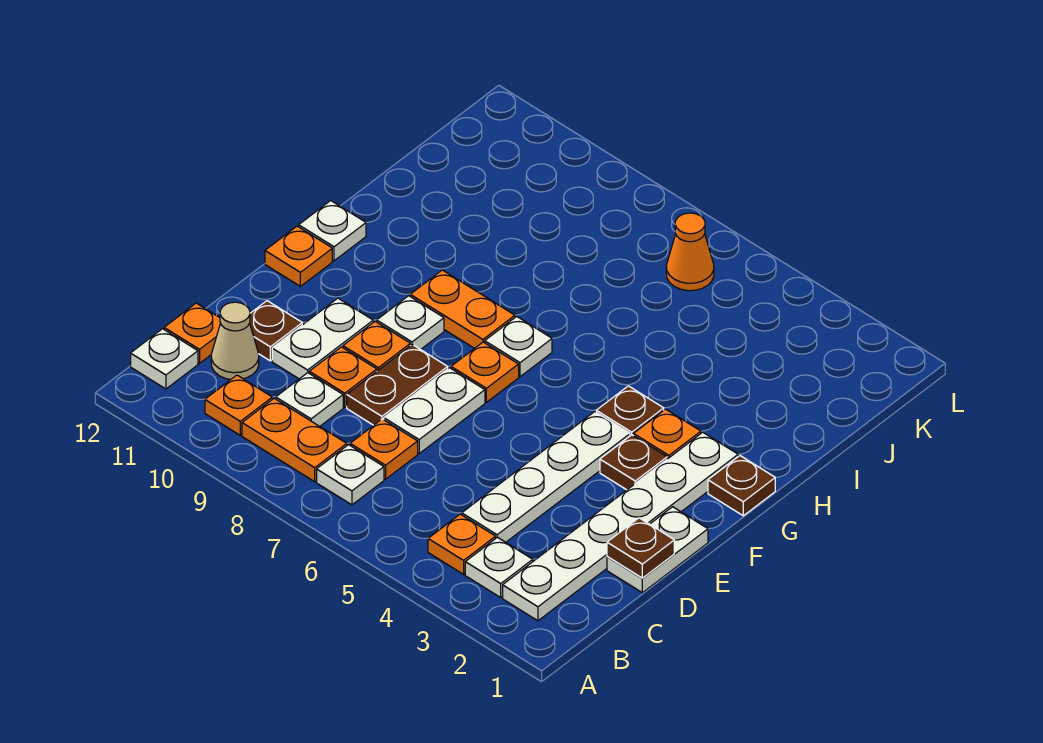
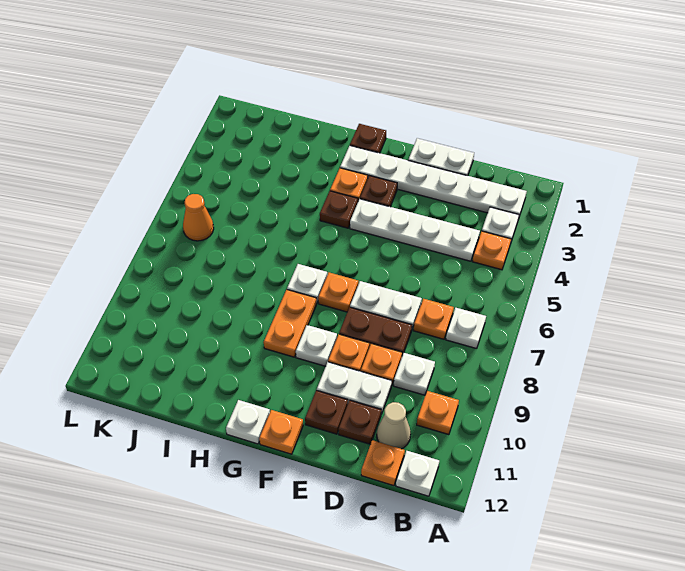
orange plate B8:B9 level 1 -> none
brown plate D1 level 2 -> brown plate E11 level 1

